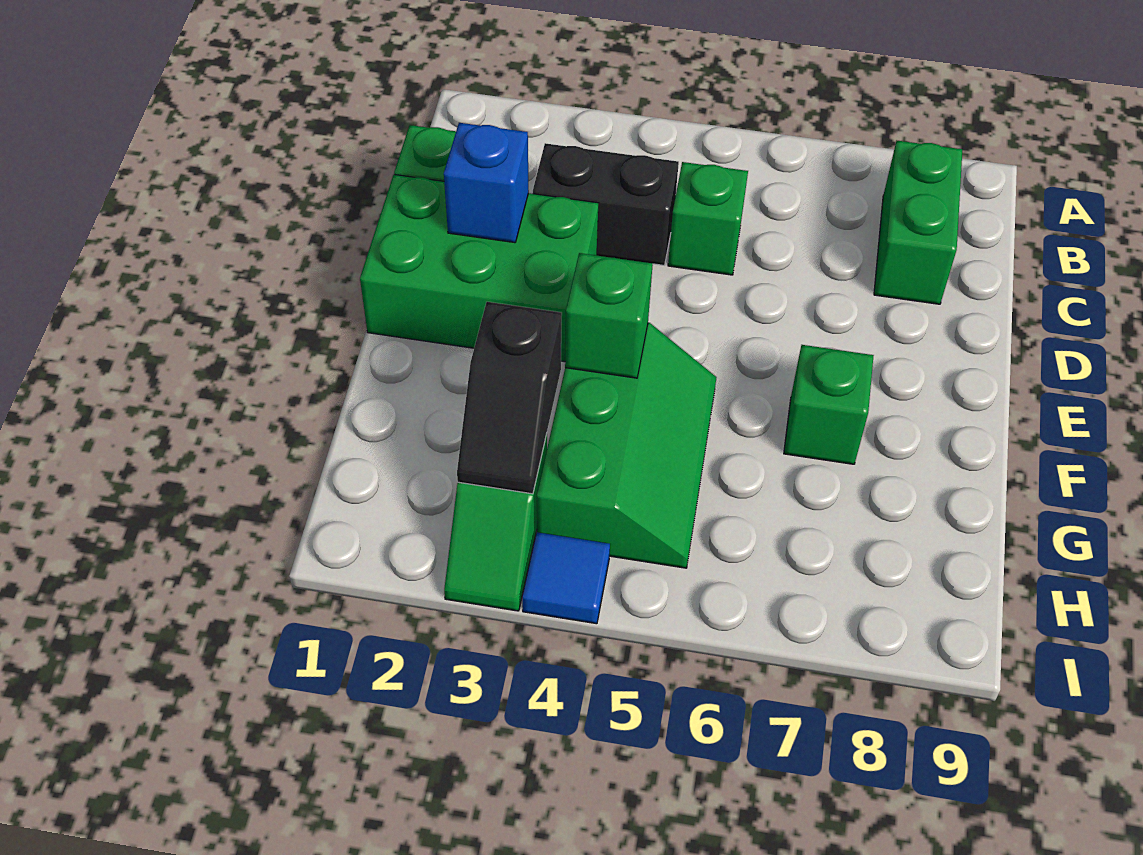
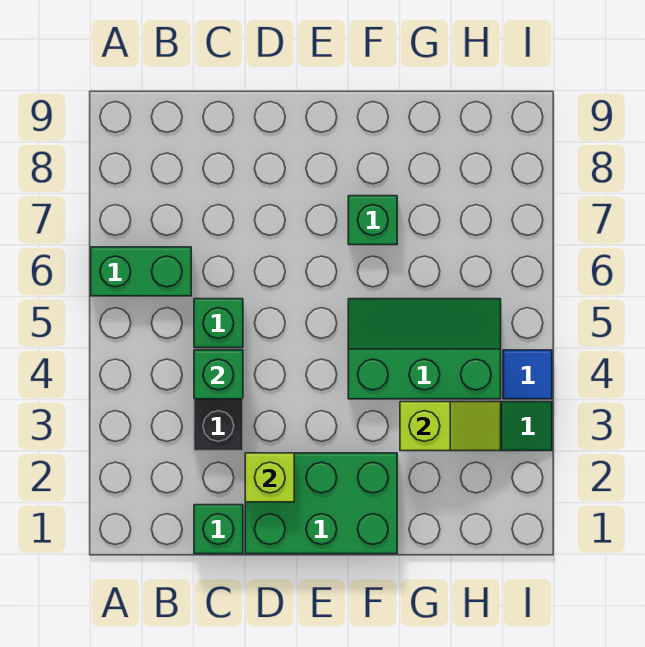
green brick B8:C8 level 1 -> green brick A6:B6 level 1
green brick D1:E3 level 1 -> green brick D1:F2 level 1
blue brick D2 level 2 -> lime brick D2 level 2
green brick F4 level 2 -> green brick C4 level 2
black slope G3:H3 level 2 top G -> lime slope G3:H3 level 2 top G

